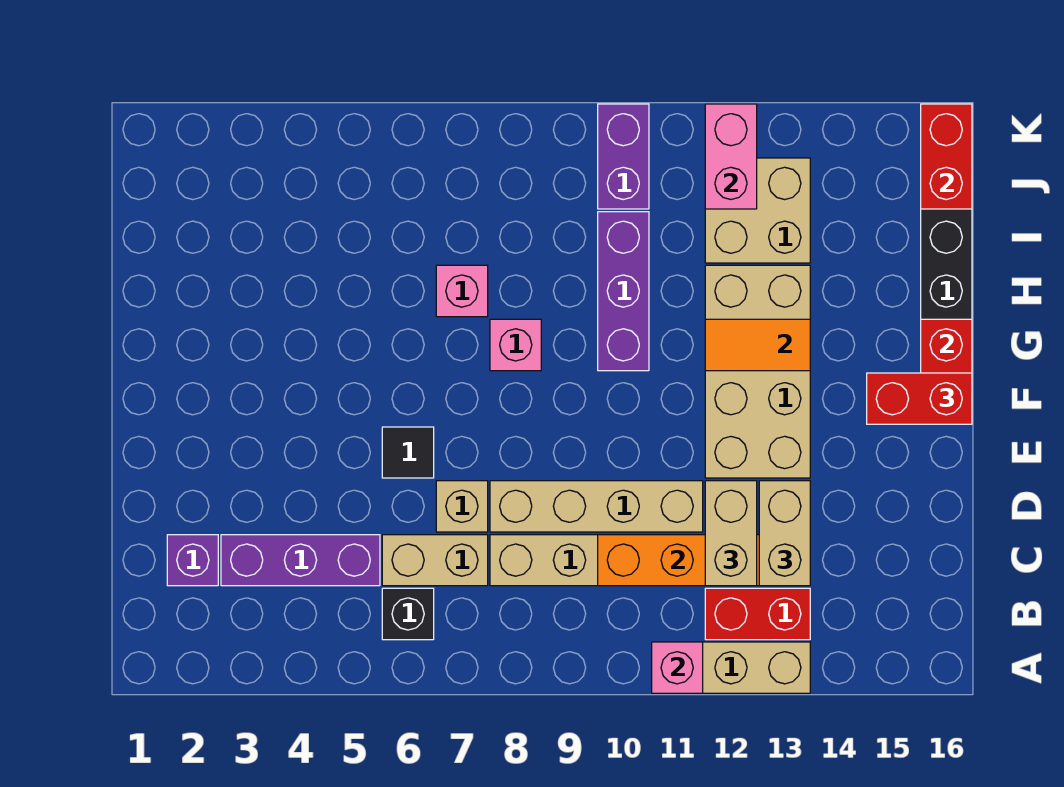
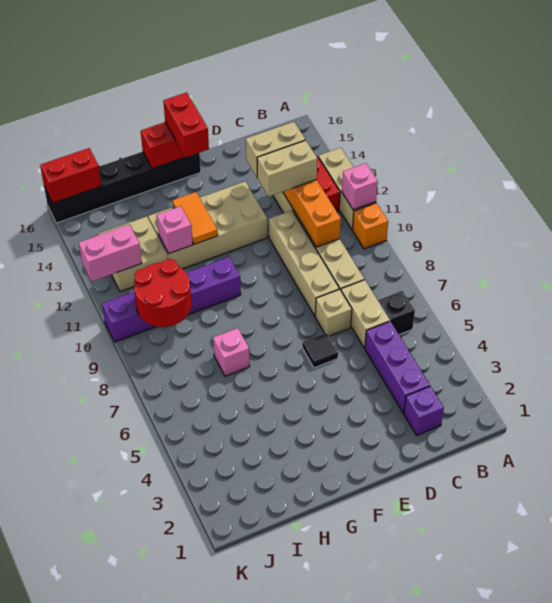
none -> orange brick A10 level 1
pink brick G8 level 1 -> pink brick H12 level 2
none -> red round brick I9:J10 level 2

